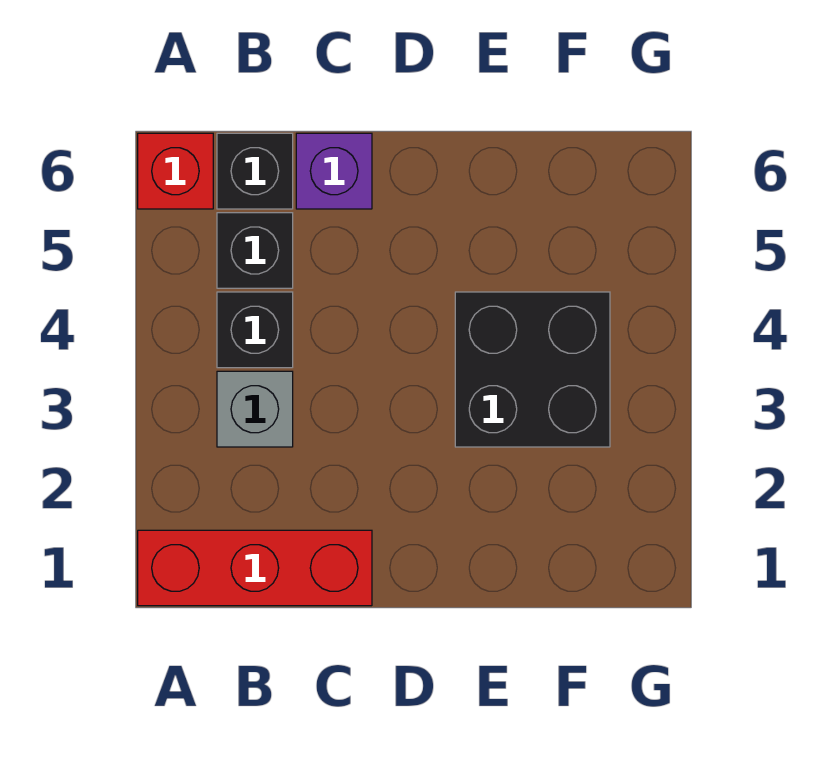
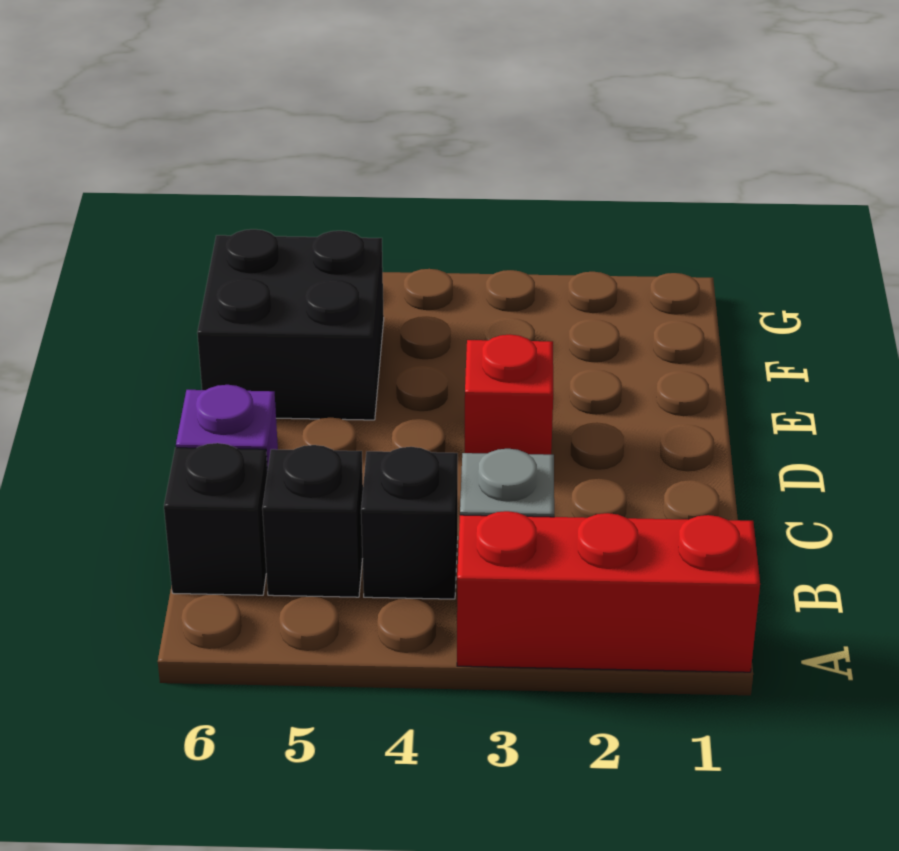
red brick A1:C1 level 1 -> red brick A1:A3 level 1
red brick A6 level 1 -> red brick D3 level 1
black brick E3:F4 level 1 -> black brick E5:F6 level 1

